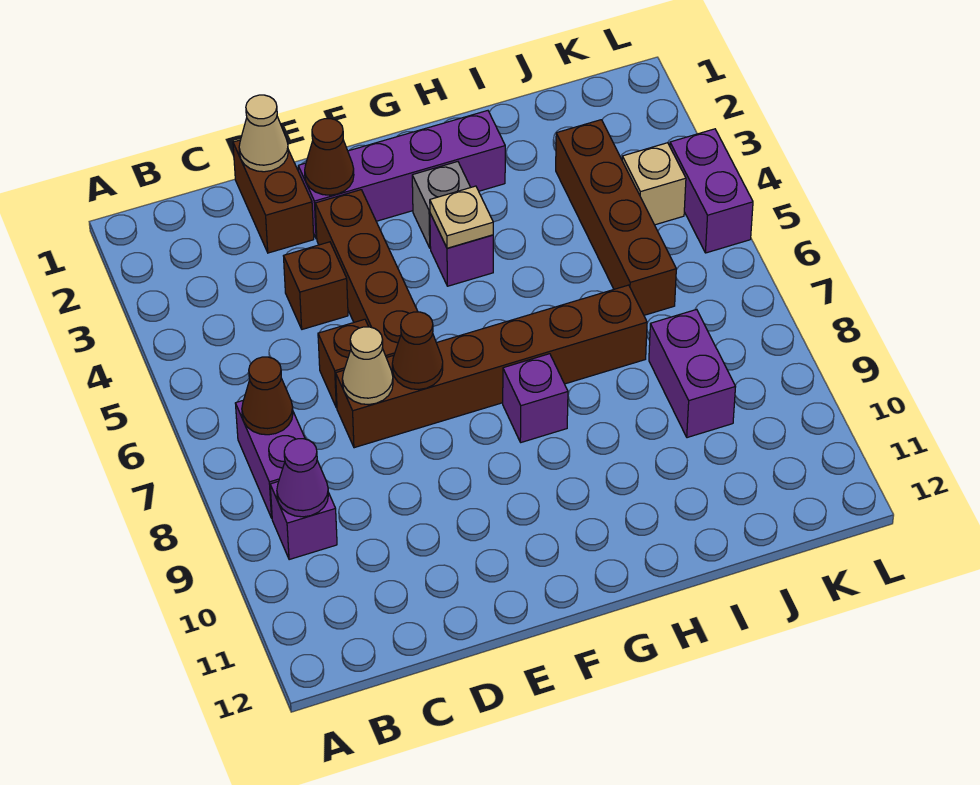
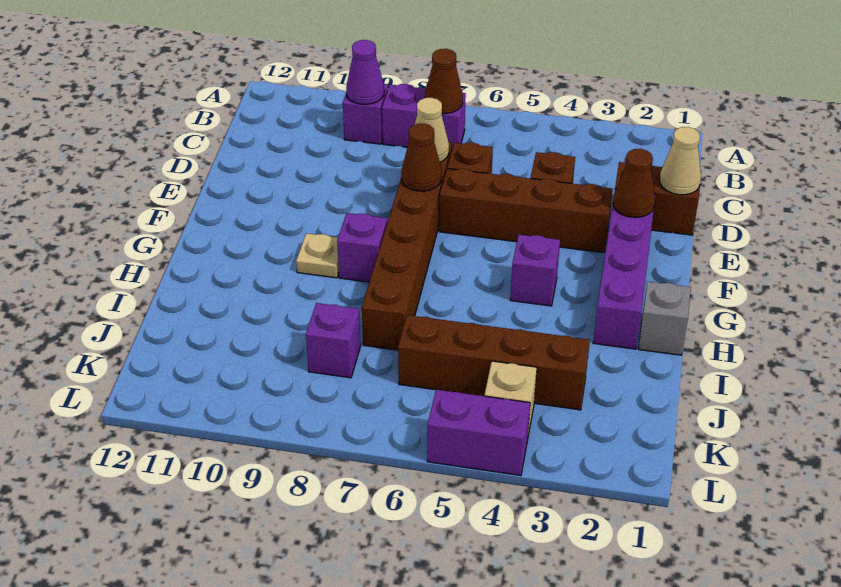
grey brick G3 level 1 -> grey brick H1 level 1
tan plate G4 level 2 -> tan plate G9 level 1
purple brick J8:J9 level 1 -> purple brick J8 level 1

